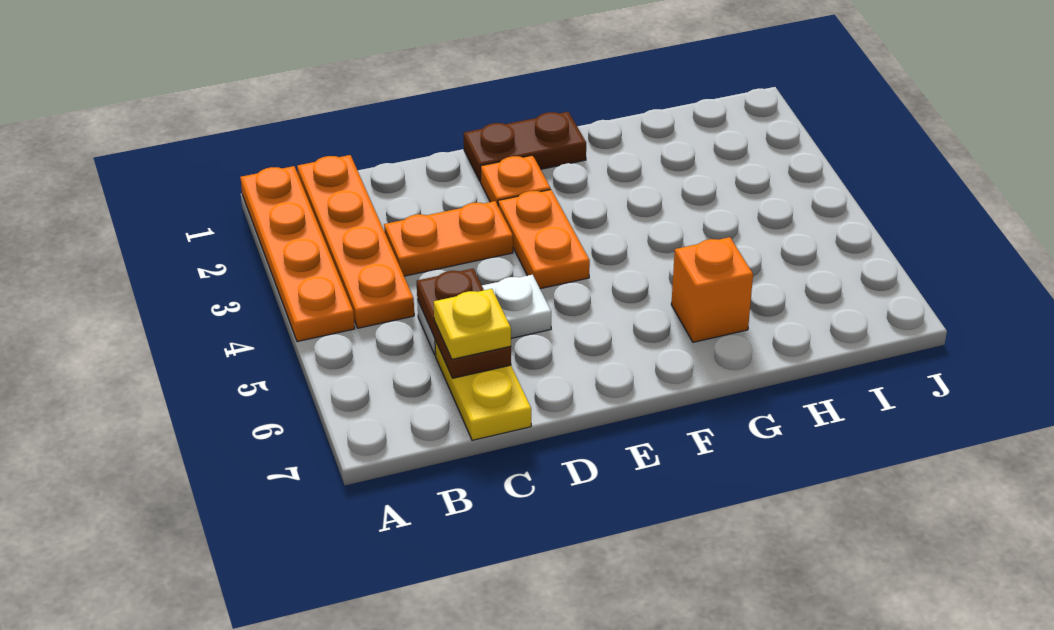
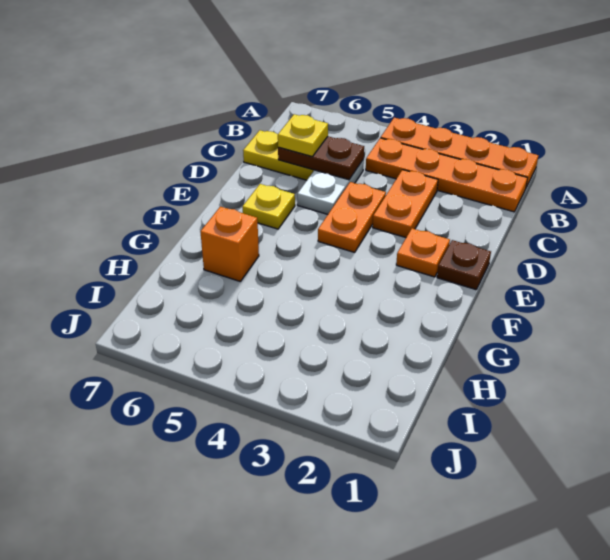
brown plate E1:F1 level 1 -> brown plate E1 level 1
orange plate E3:E4 level 1 -> orange plate D4:E4 level 1
none -> yellow plate E6 level 1

